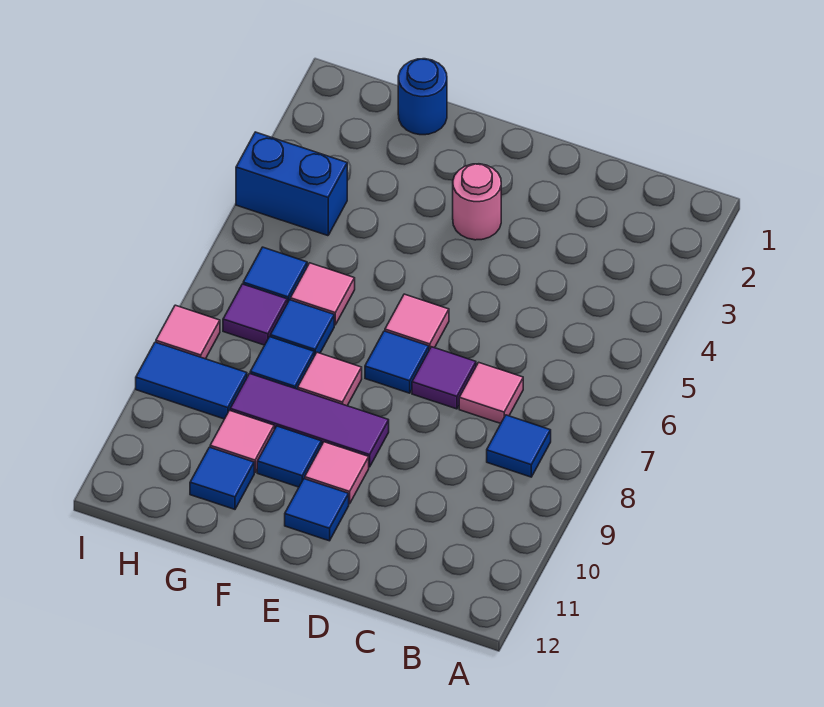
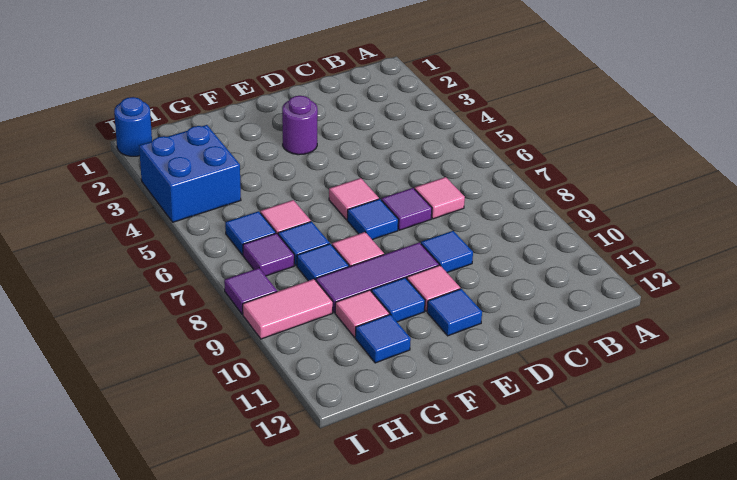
blue tile B8 level 1 -> blue tile D9 level 1
pink round brick E3 level 1 -> purple round brick E3 level 1
blue round brick G1 level 1 -> blue round brick I1 level 1
blue brick H4:I4 level 1 -> blue brick H3:I4 level 1
blue tile H9:I9 level 1 -> pink tile H9:I9 level 1
pink tile I8 level 1 -> purple tile I8 level 1

